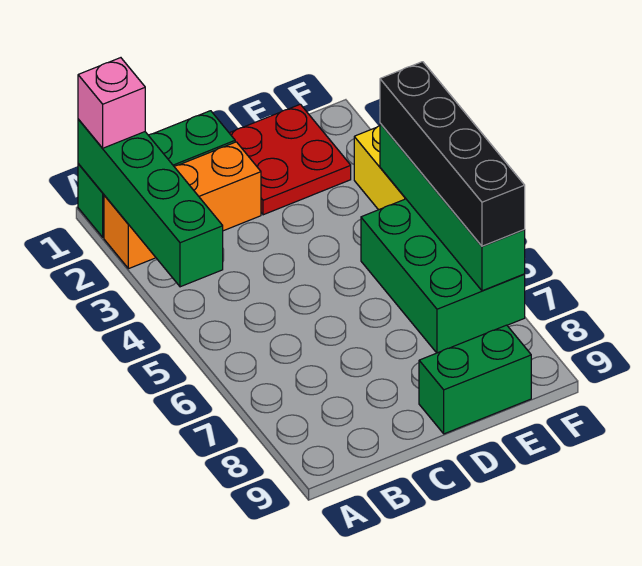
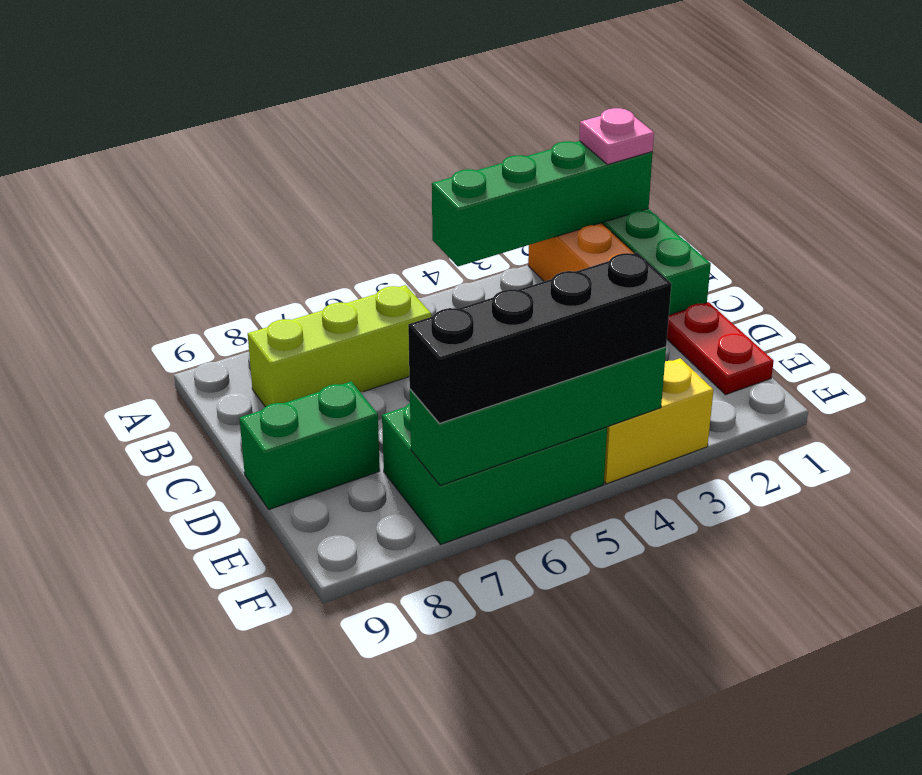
pink brick A1 level 3 -> pink plate A1 level 3
none -> lime brick B6:B8 level 1
red plate D1:E2 level 1 -> red plate D1:E1 level 1
green brick D9:E9 level 1 -> green brick D8:D9 level 1

